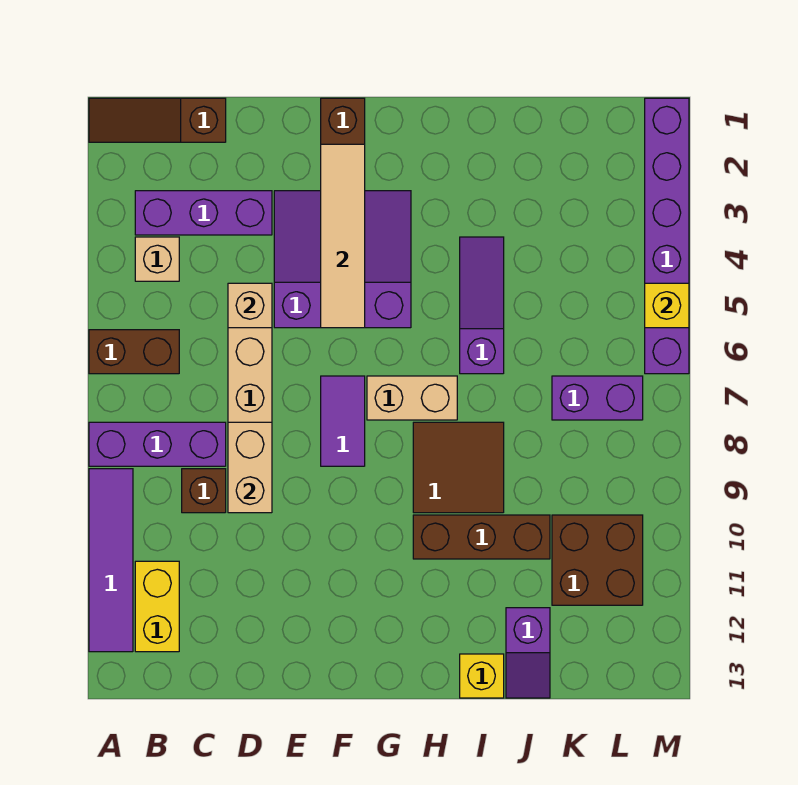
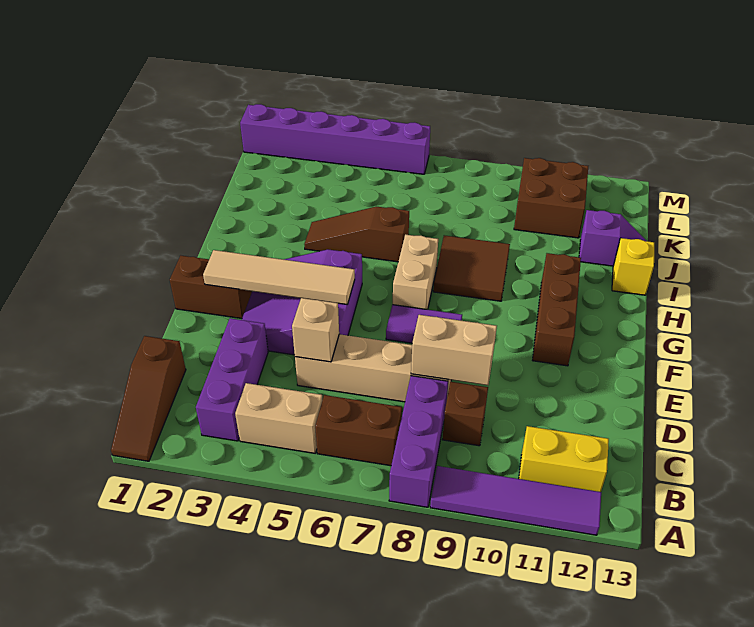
brown brick A6:B6 level 1 -> brown brick B6:B7 level 1
tan brick B4 level 1 -> tan brick B4:B5 level 1
brown brick H10:J10 level 1 -> brown brick F11:H11 level 1
purple slope I4:I6 level 1 top 6 -> brown slope I4:I6 level 1 top 6
purple brick K7:L7 level 1 -> none
yellow brick M5 level 2 -> none

